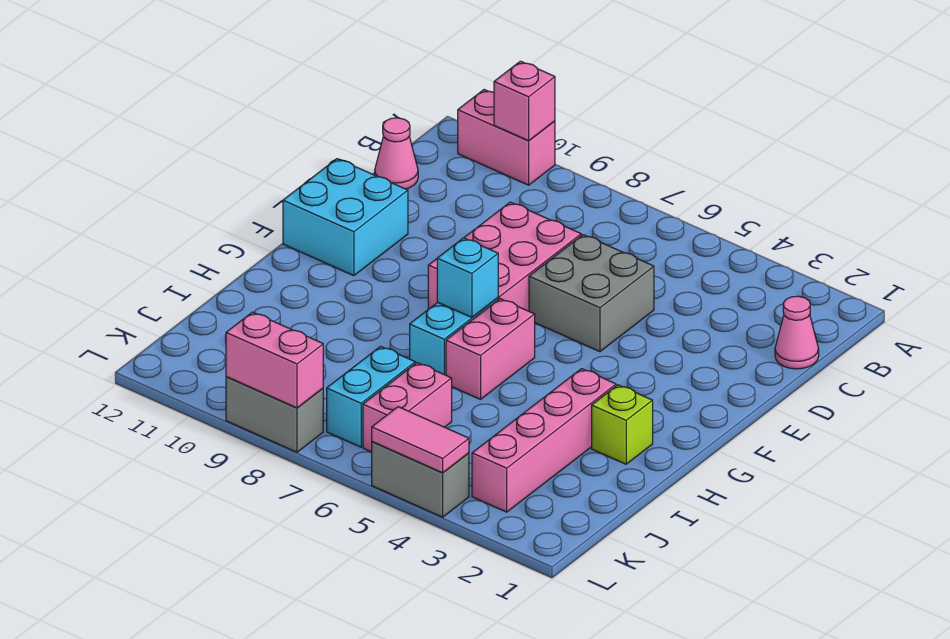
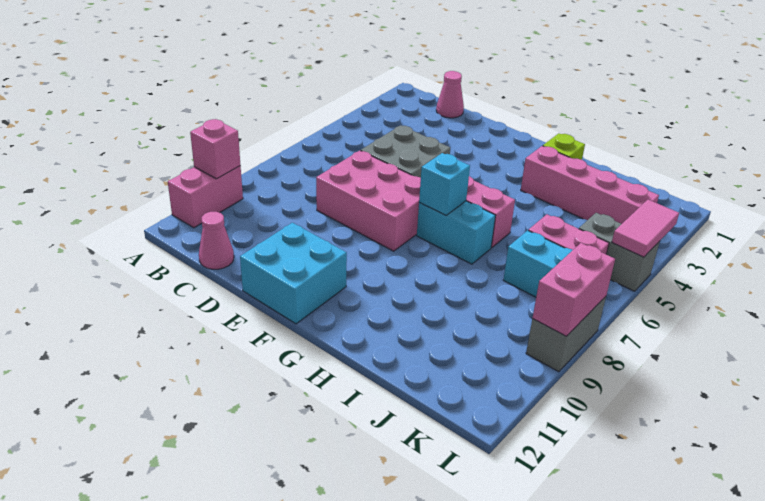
grey brick L4:L5 level 1 -> grey brick K5:L5 level 1

